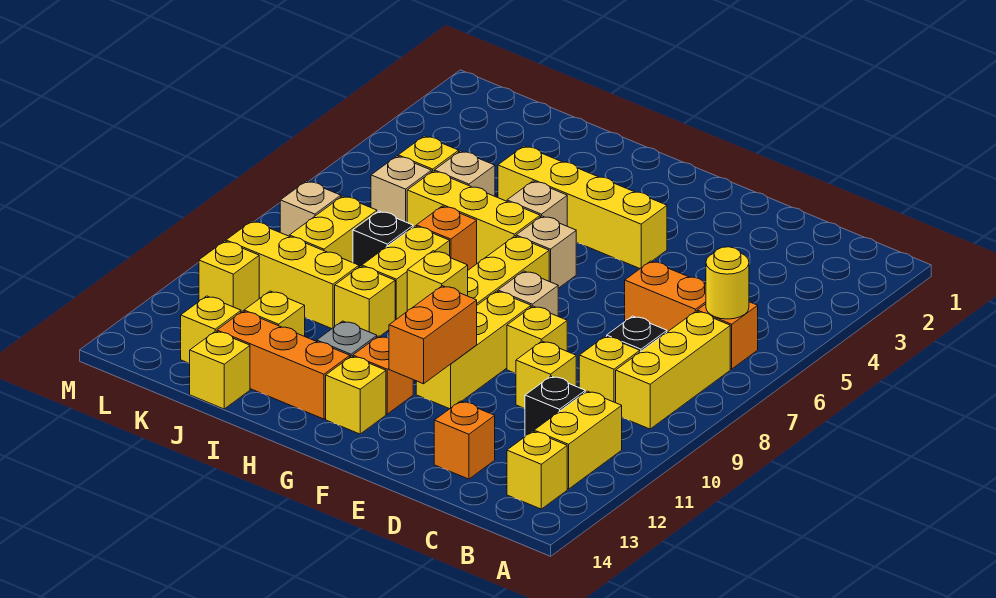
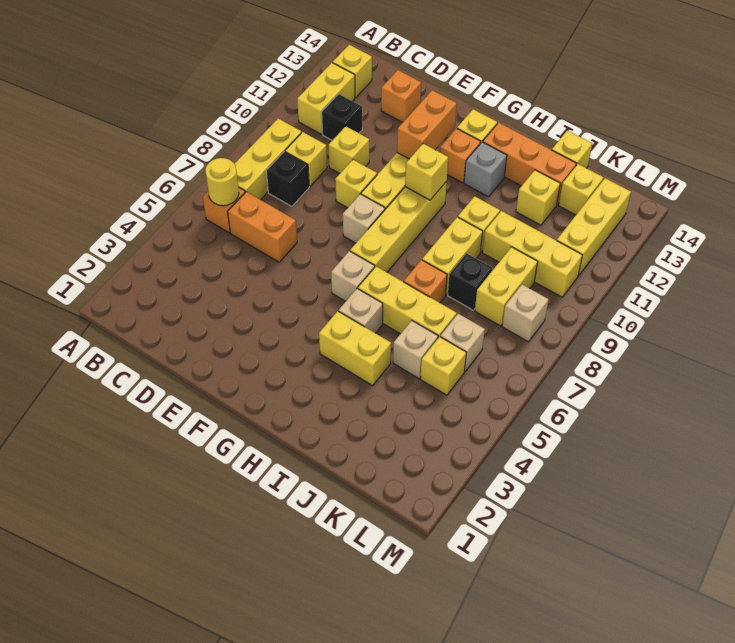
yellow brick F4:I4 level 1 -> yellow brick H4:I4 level 1
yellow brick L11 level 1 -> yellow brick L11:L13 level 1

